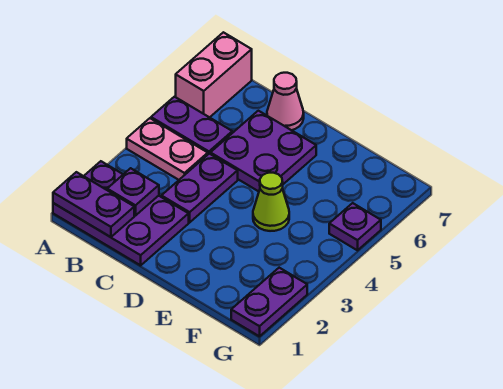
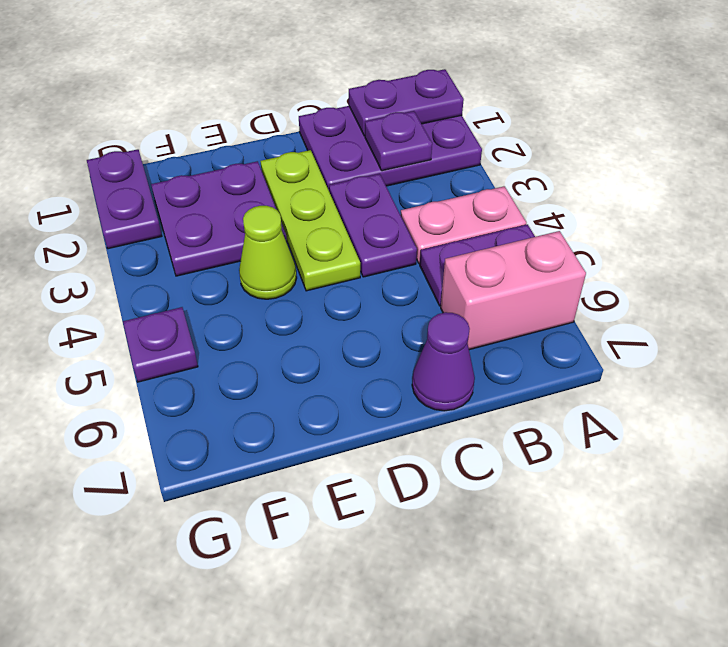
pink brick A6:A7 level 1 -> pink brick A6:B6 level 1
purple plate C5:D6 level 1 -> purple plate E2:F3 level 1
pink cone C7 level 1 -> purple cone C7 level 1
none -> lime plate D2:D4 level 1

